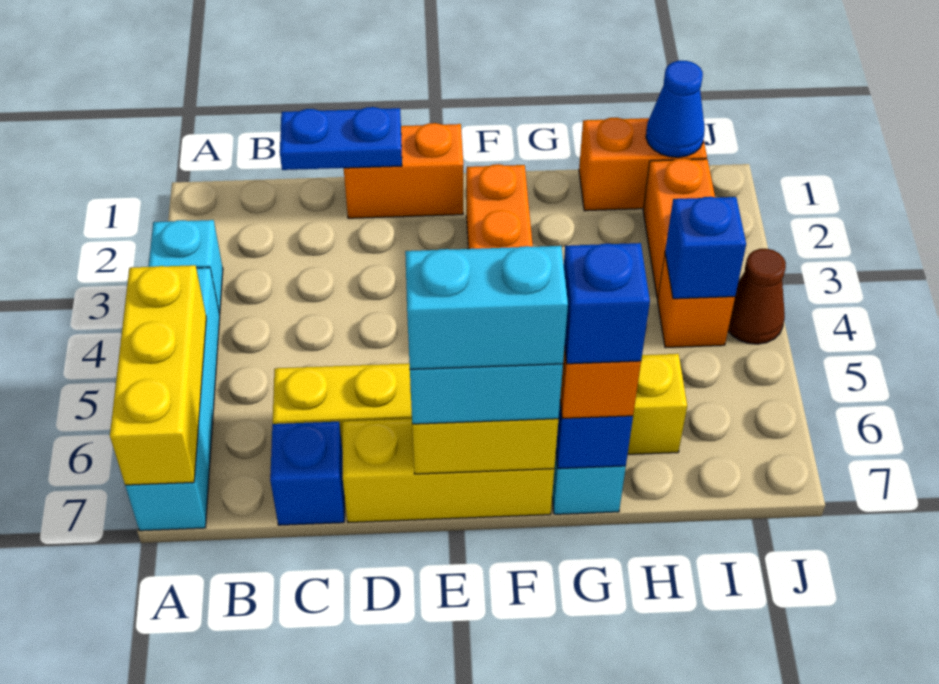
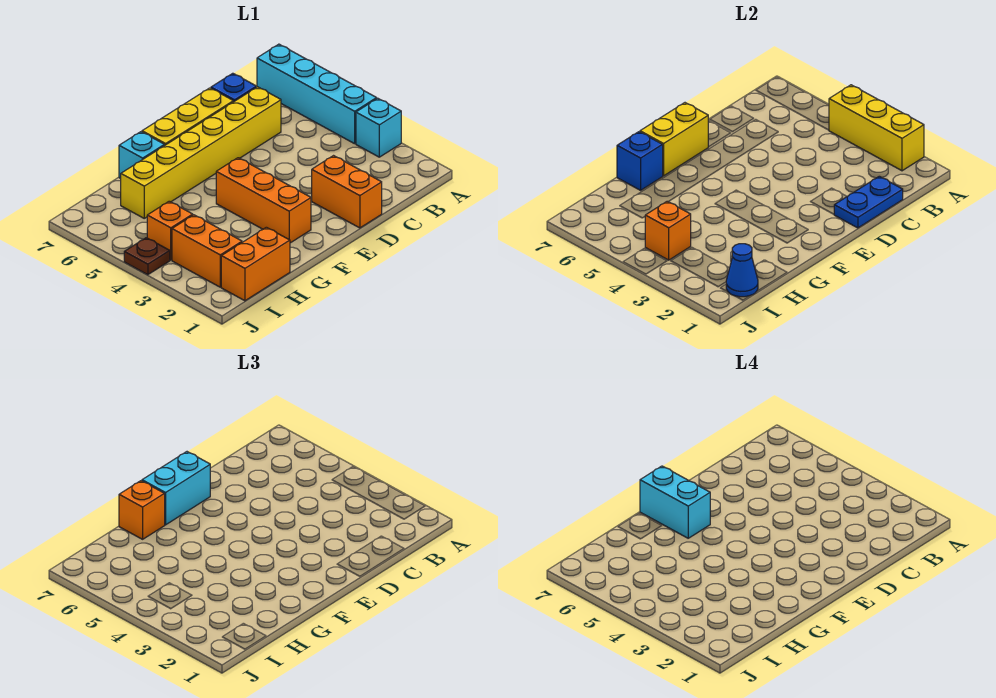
yellow brick A5:A7 level 2 -> yellow brick A2:A4 level 2
orange brick D1:E1 level 1 -> orange brick D1:D2 level 1
cyan brick E7:F7 level 4 -> cyan brick F6:F7 level 4
blue brick G7 level 4 -> none
blue brick I4 level 2 -> orange brick I4 level 2
brown cone J4 level 1 -> brown plate J4 level 1

